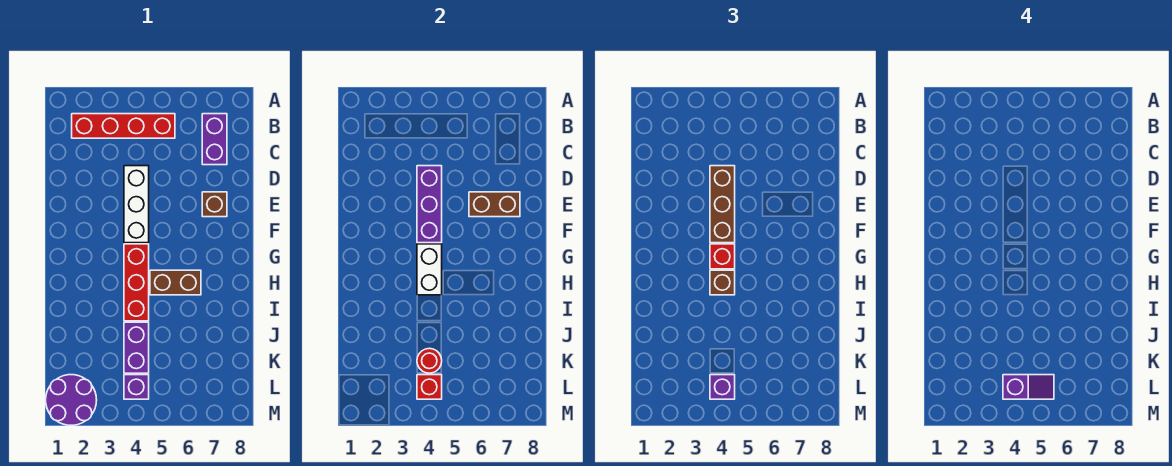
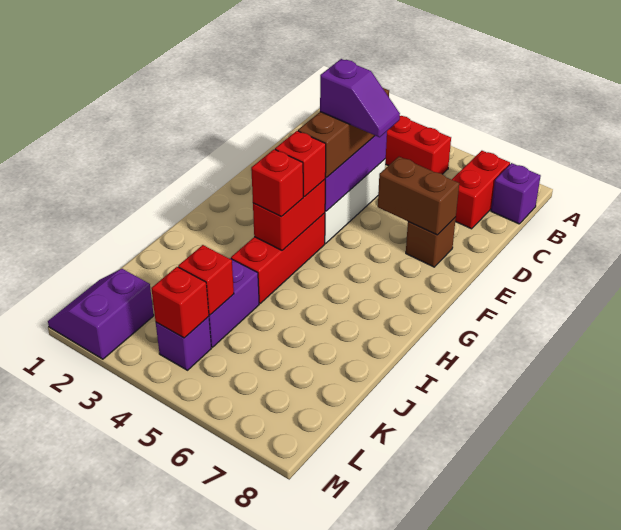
purple brick B7:C7 level 1 -> red brick B7:C7 level 1
white brick G4:H4 level 2 -> red brick G4:H4 level 2
brown brick H4 level 3 -> red brick H4 level 3
brown brick H5:H6 level 1 -> none
red round brick K4 level 2 -> red brick K4 level 2
purple round brick L1:M2 level 1 -> purple slope L1:M2 level 1 top 2
purple brick L4 level 3 -> purple brick B8 level 1
purple slope L4:L5 level 4 top 4 -> purple slope E4:E5 level 4 top 4

